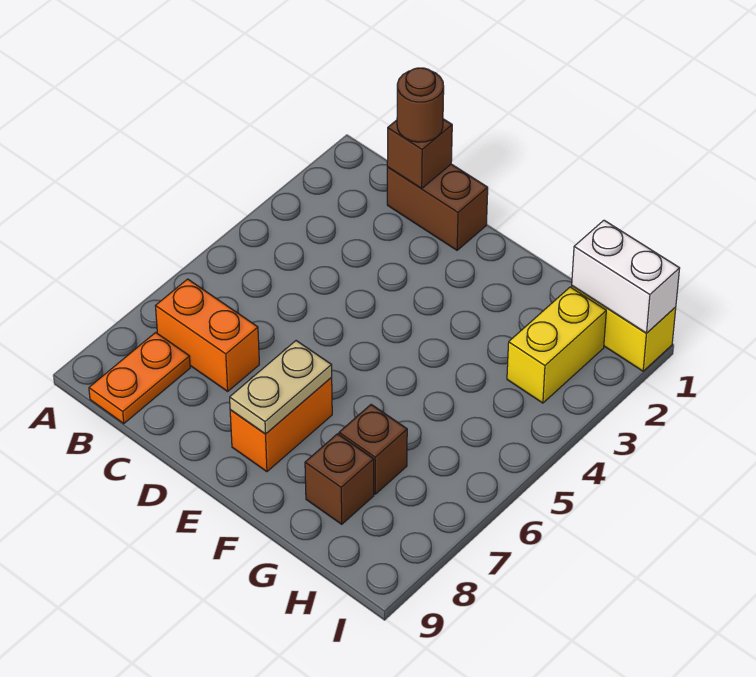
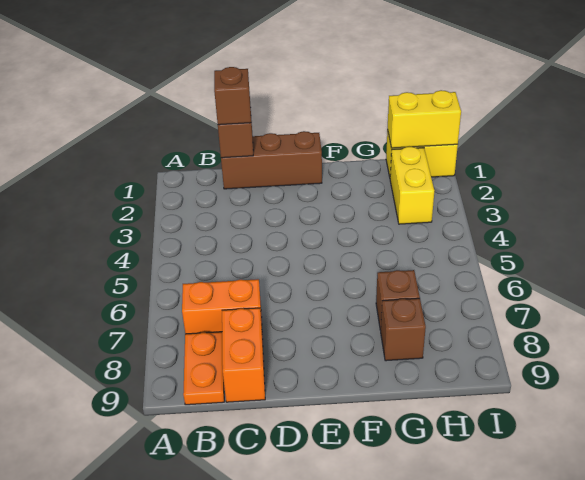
brown brick C1:D1 level 1 -> brown brick C1:E1 level 1
brown round brick C1 level 3 -> brown brick C1 level 3
orange brick E7:E8 level 1 -> orange brick C8:C9 level 1
tan plate E7:E8 level 2 -> none
white brick H1:I1 level 2 -> yellow brick H1:I1 level 2

